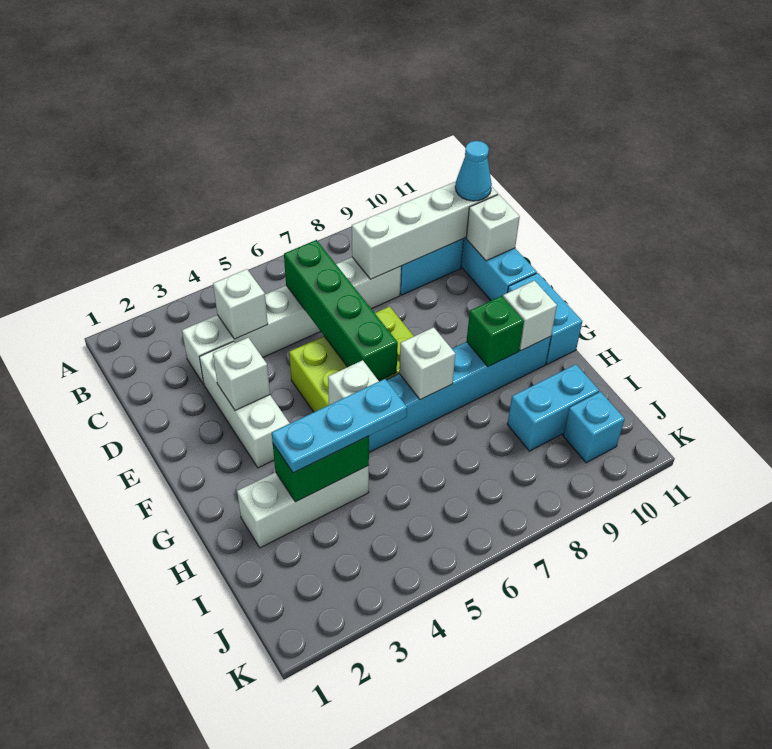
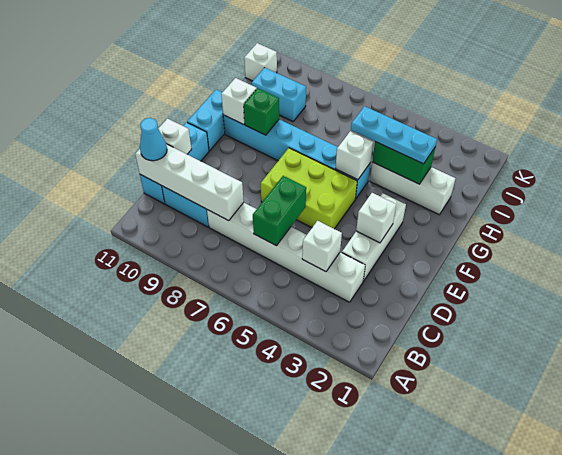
green brick C6:F6 level 2 -> green brick C6:D6 level 2
white brick G7 level 2 -> white brick J11 level 1
cyan brick J10 level 1 -> none

